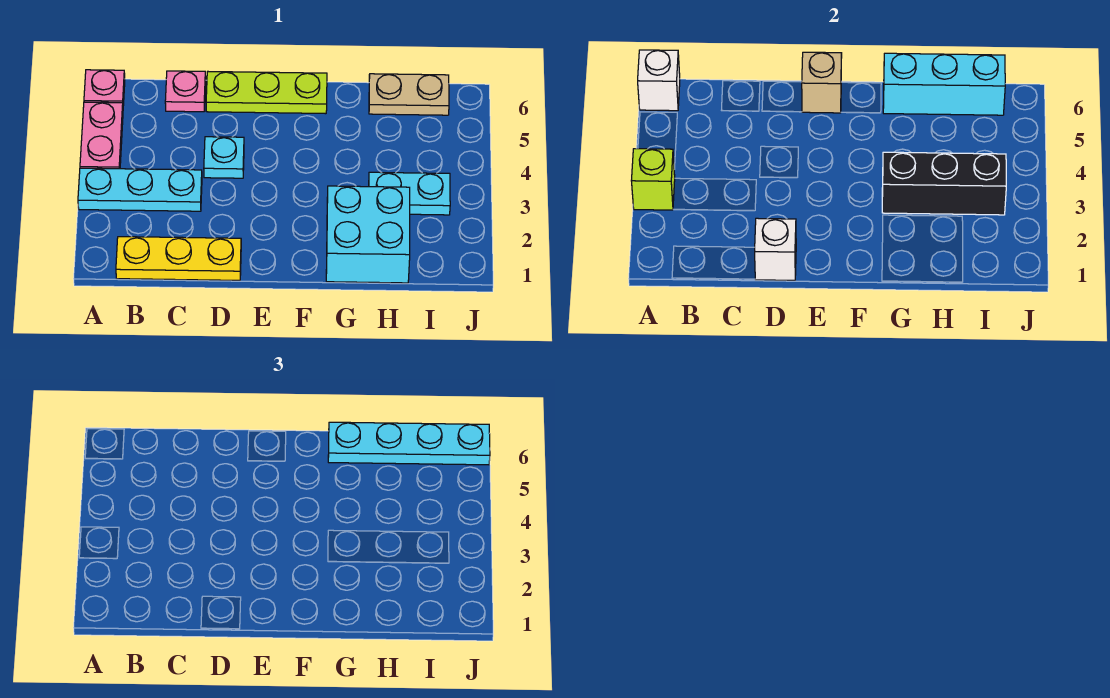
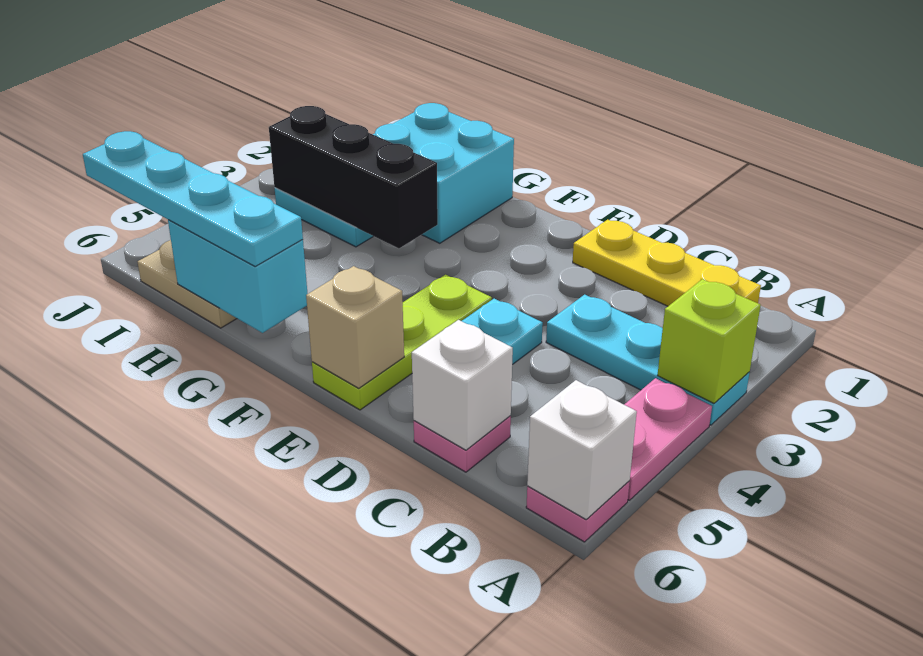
white brick D1 level 2 -> white brick C6 level 2
lime plate D6:F6 level 1 -> lime plate E4:E6 level 1
cyan brick G6:I6 level 2 -> cyan brick G6:H6 level 2

